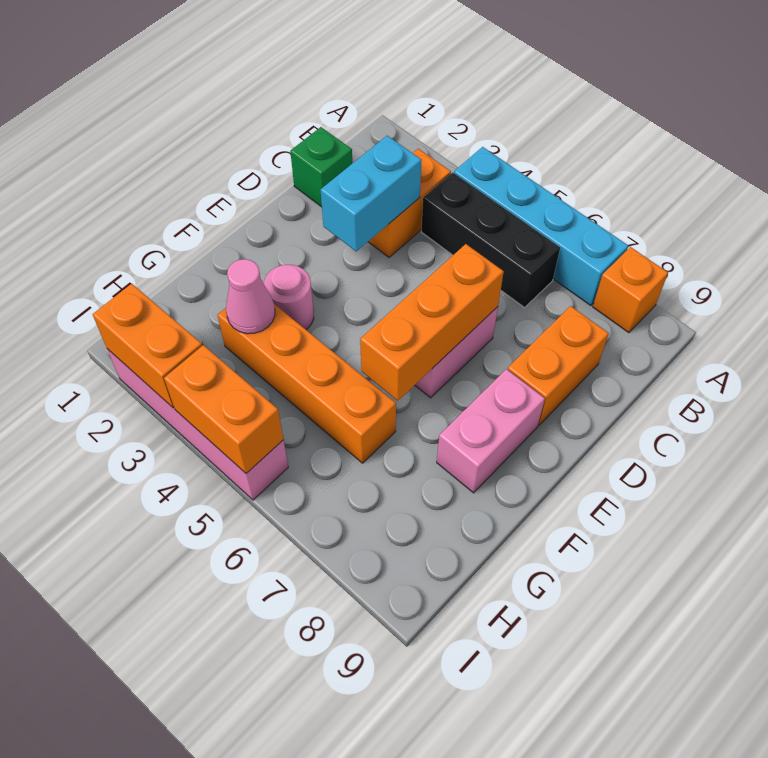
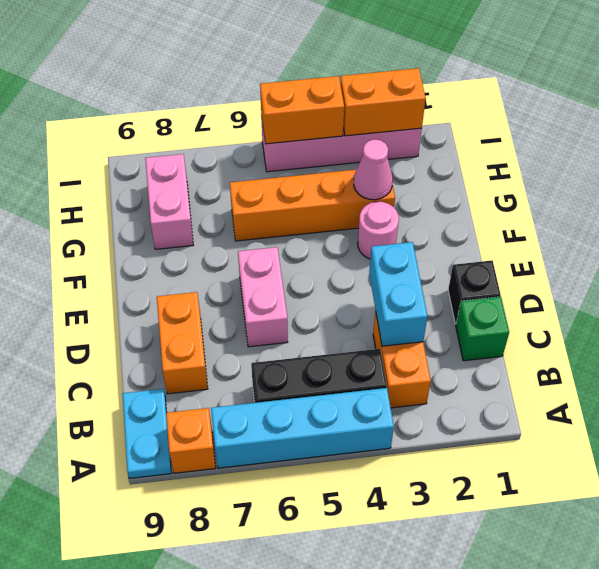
none -> cyan plate A9:B9 level 1
none -> black brick D1 level 1
orange brick D6:F6 level 2 -> none
pink brick E8:F8 level 1 -> pink brick G8:H8 level 1

